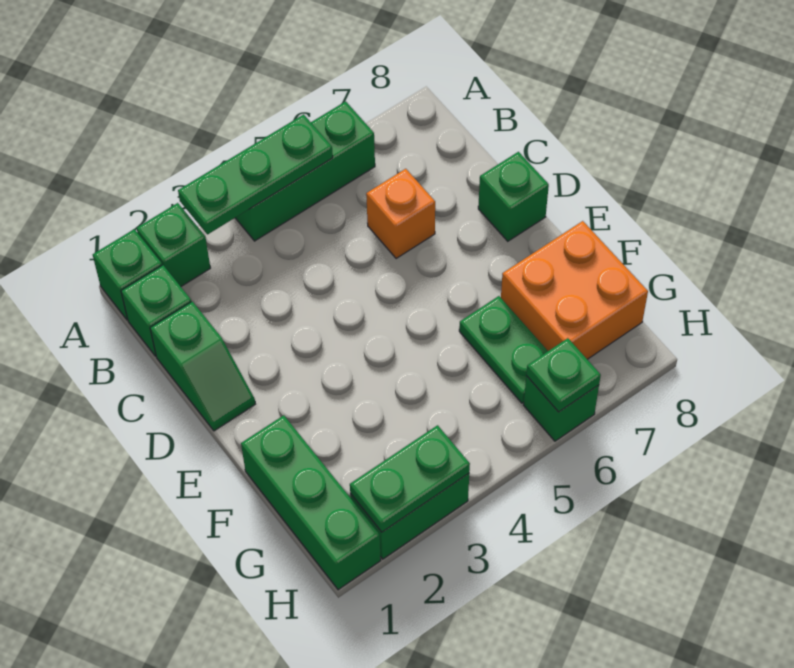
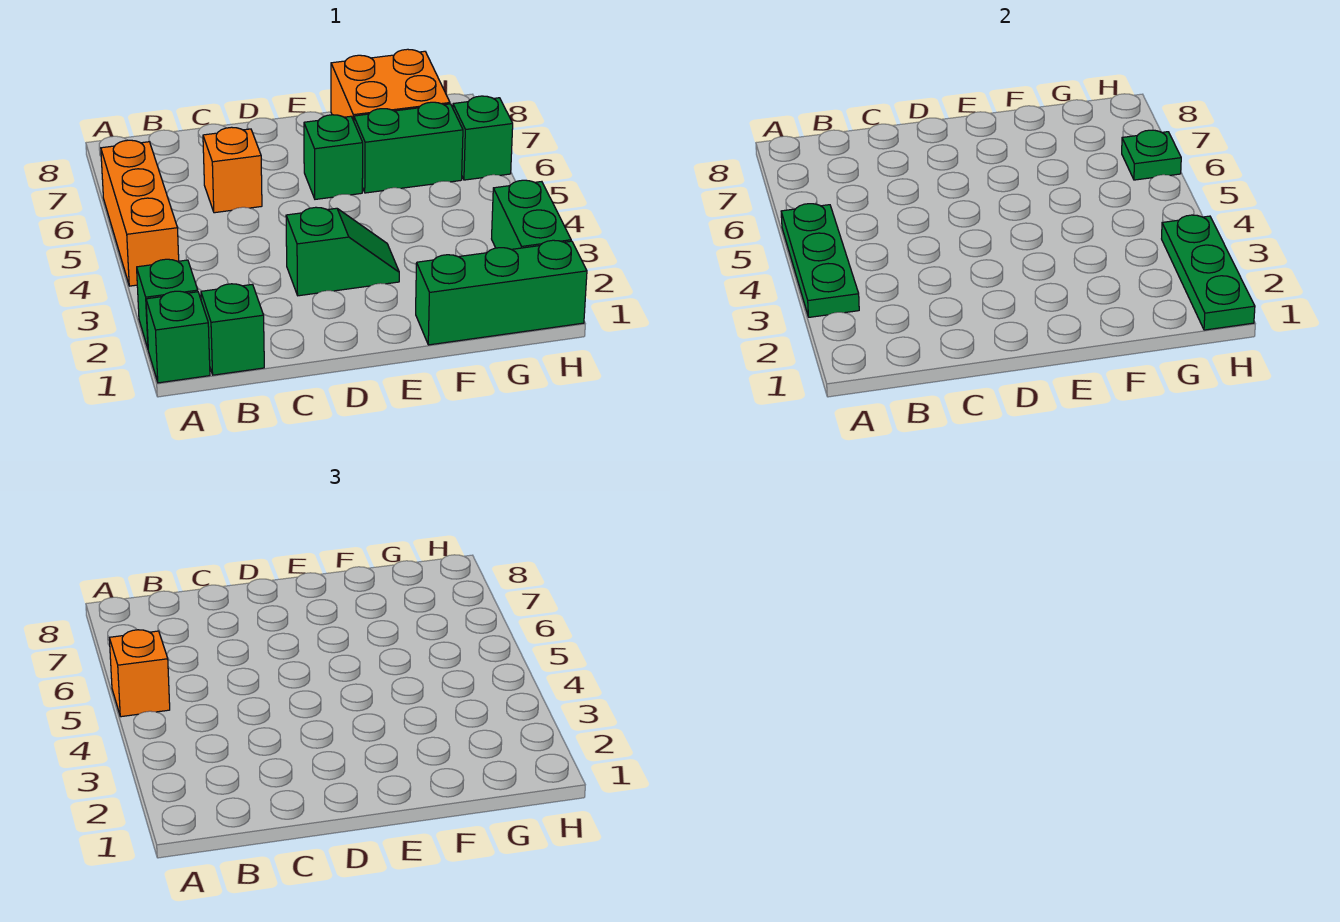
green brick A4:A6 level 1 -> orange brick A4:A6 level 1
none -> orange brick A5 level 3
green slope C1:D1 level 1 top C -> green slope D3:E3 level 1 top D
green brick D8 level 1 -> green brick E6 level 1
green plate F6:G6 level 1 -> green brick F6:G6 level 1
green plate H2:H3 level 2 -> green plate H1:H3 level 2

